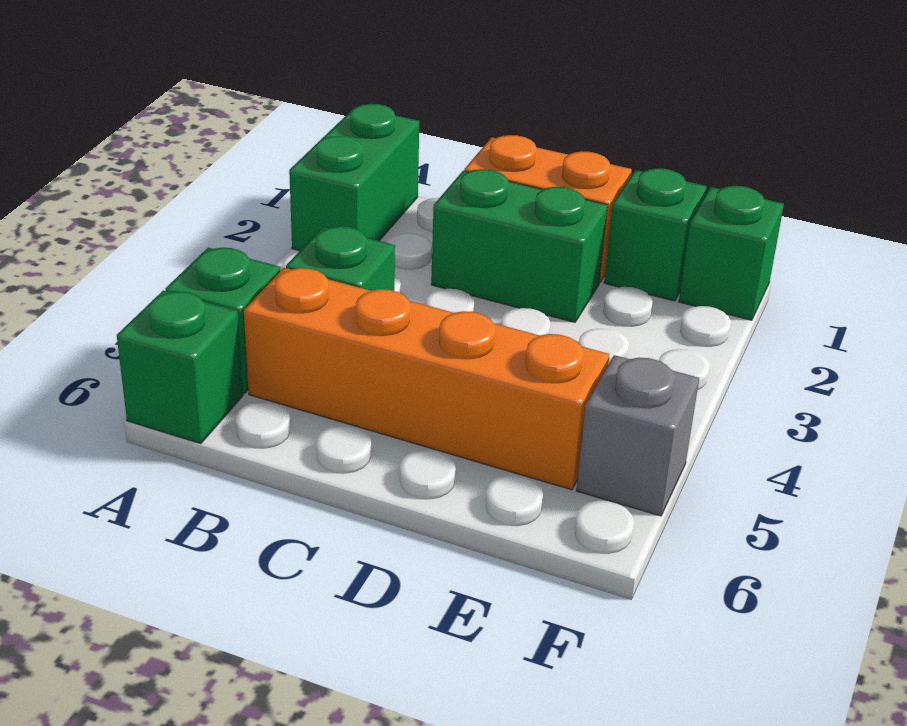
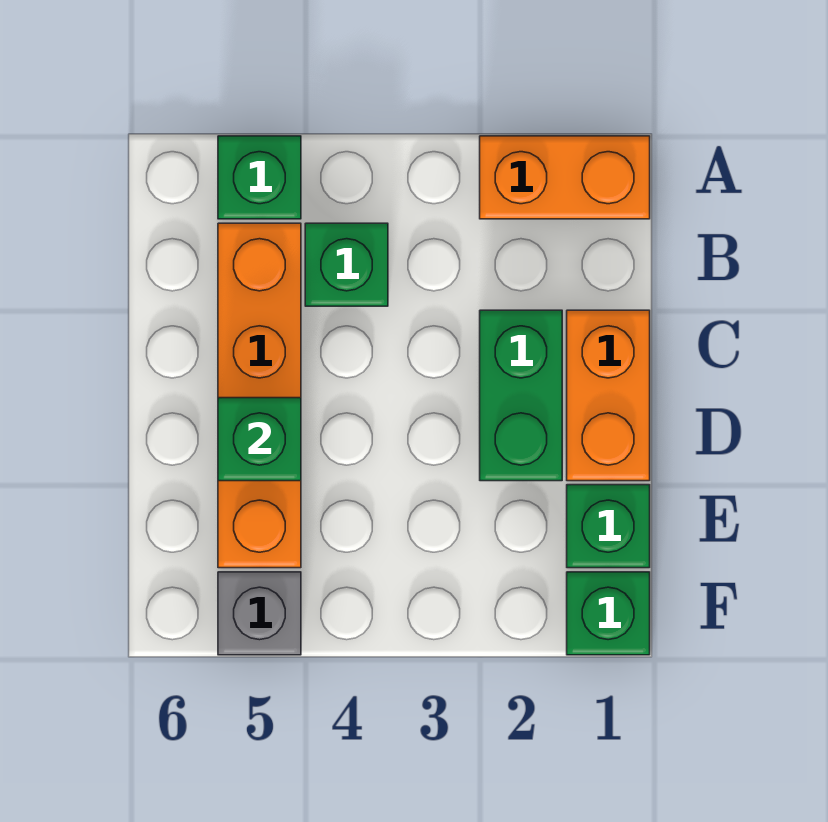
green brick A1:A2 level 1 -> orange brick A1:A2 level 1
green brick A6 level 1 -> green brick D5 level 2

